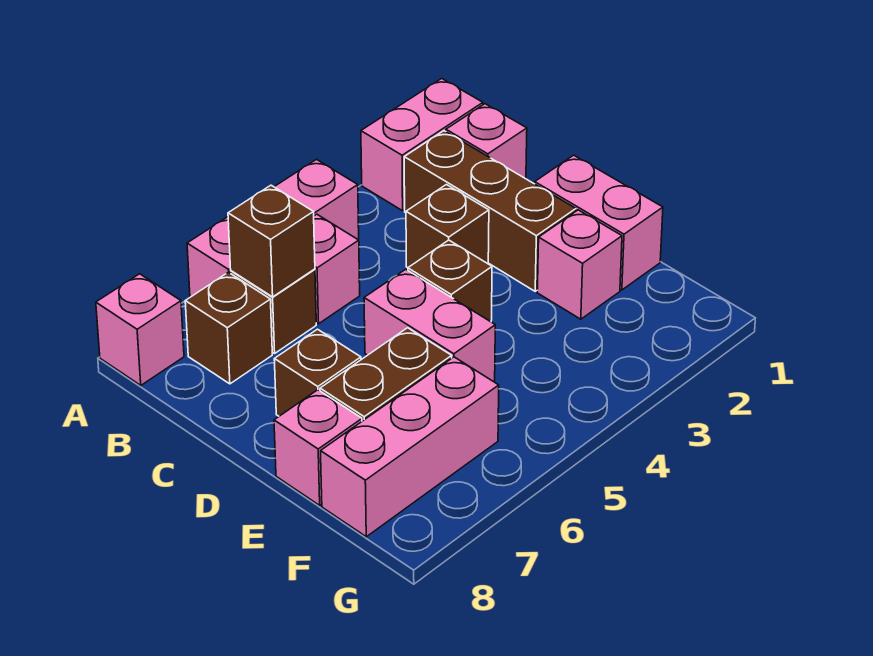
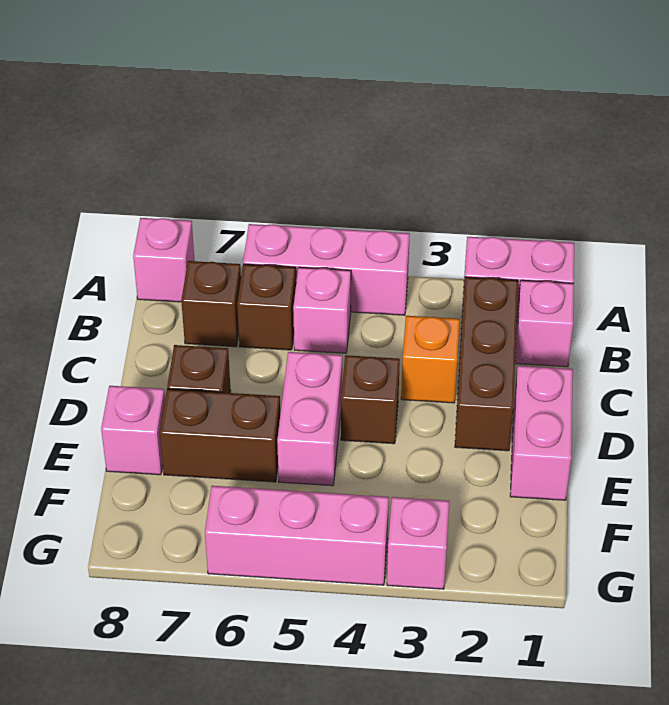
brown brick B6 level 2 -> none
brown brick C3 level 1 -> orange brick C3 level 1
pink brick E2 level 1 -> pink brick G3 level 1
pink brick F6:F8 level 1 -> pink brick G4:G6 level 1

